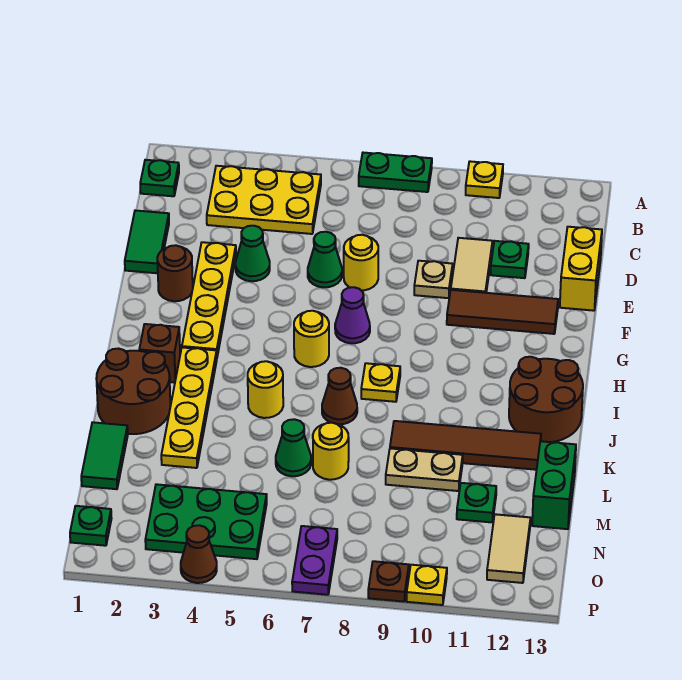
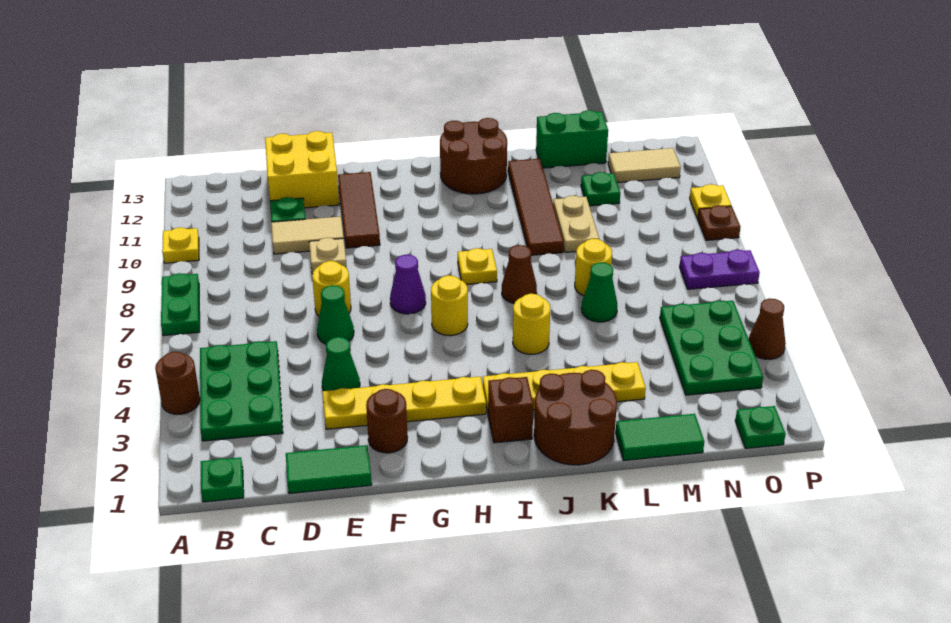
none -> brown round brick A4 level 1
yellow plate B3:C5 level 1 -> green plate B3:C5 level 1
yellow brick D13:E13 level 1 -> yellow brick D12:E13 level 1

